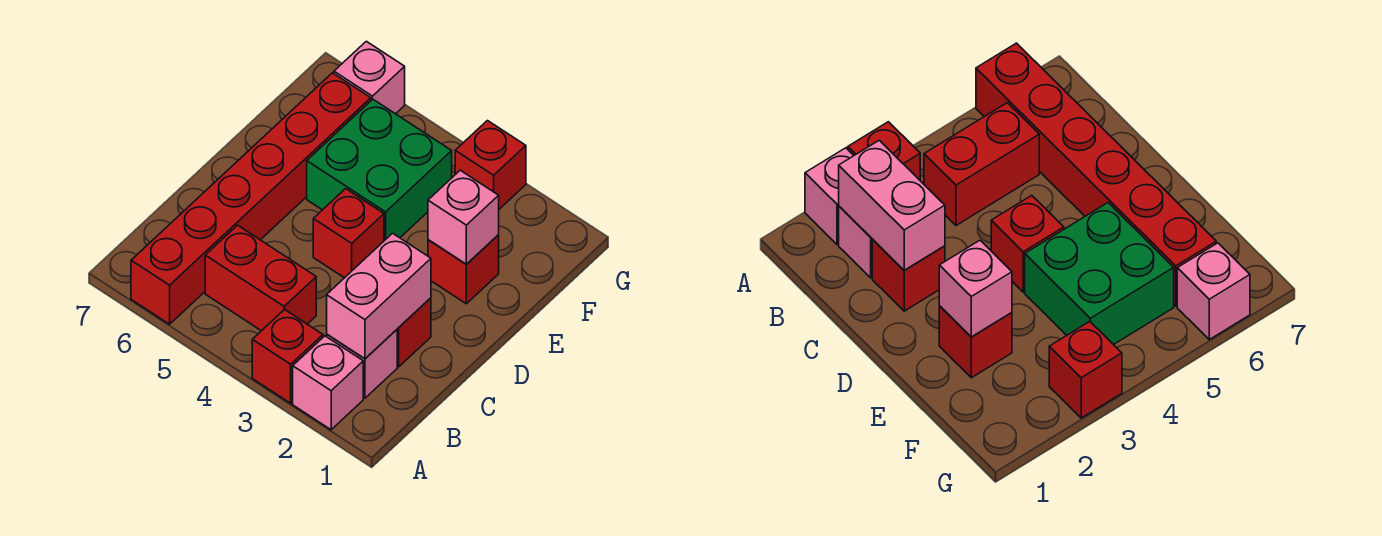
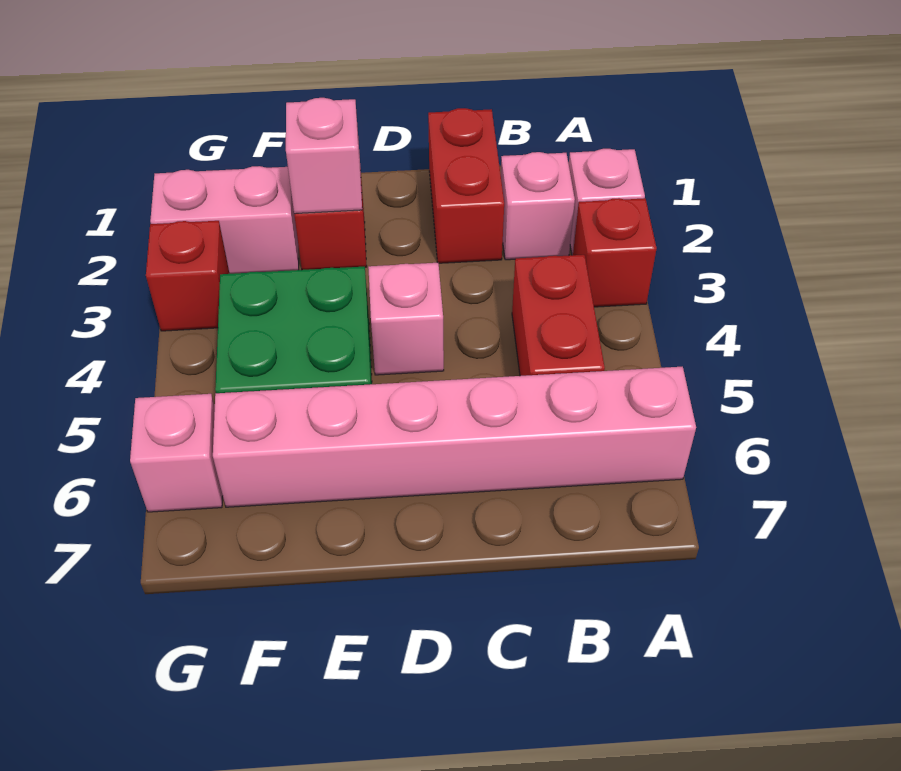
red brick A6:F6 level 1 -> pink brick A6:F6 level 1
pink brick B2:C2 level 2 -> pink brick F2:G2 level 1
red brick C2 level 1 -> red brick C1:C2 level 1
red brick D4 level 1 -> pink brick D4 level 1

